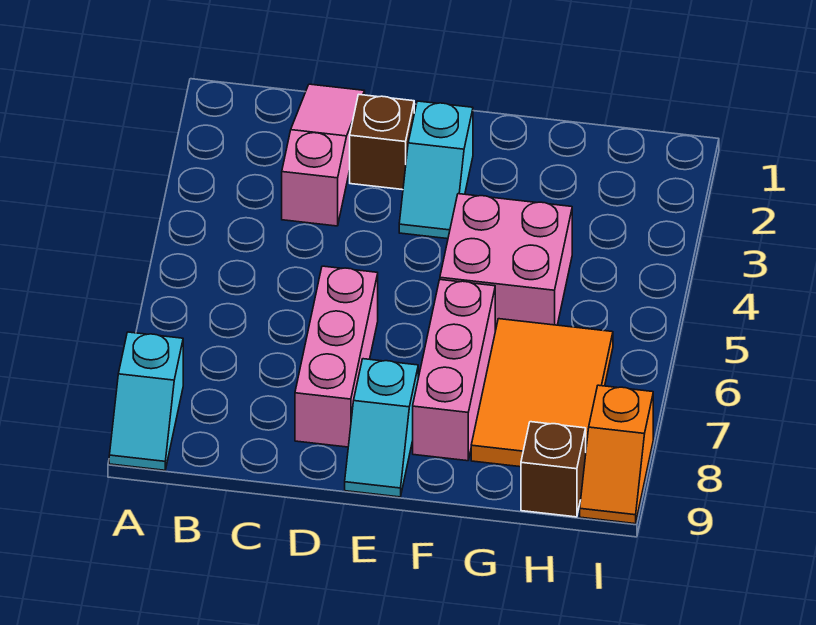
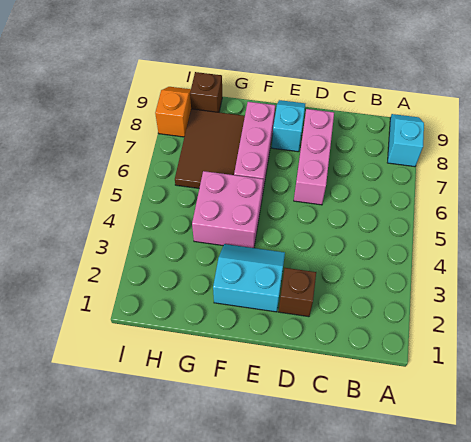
pink slope C1:C3 level 1 top 3 -> none
cyan slope E2:E3 level 1 top 2 -> cyan slope E2:F3 level 1 top 2
orange tile G6:H8 level 1 -> brown tile G6:H8 level 1

